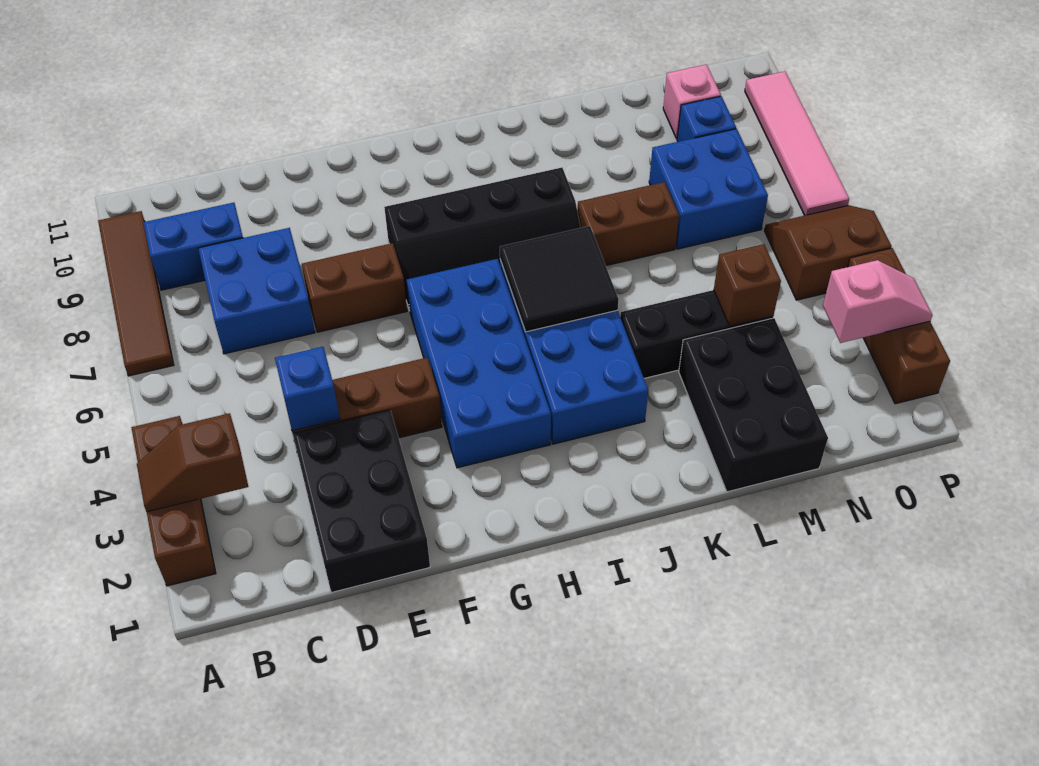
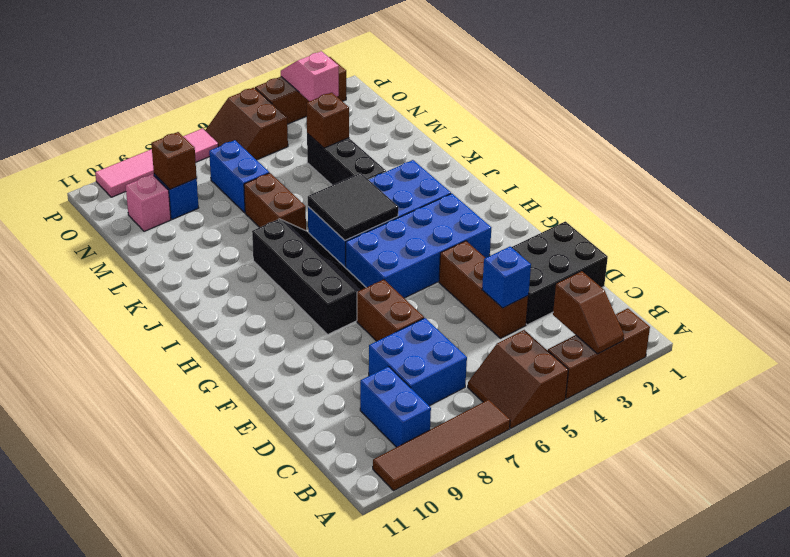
none -> brown slope A5:B6 level 1 top 5
black brick L1:M3 level 1 -> none
blue brick M7:N8 level 1 -> blue brick M7:N7 level 1
none -> brown brick N9 level 2

